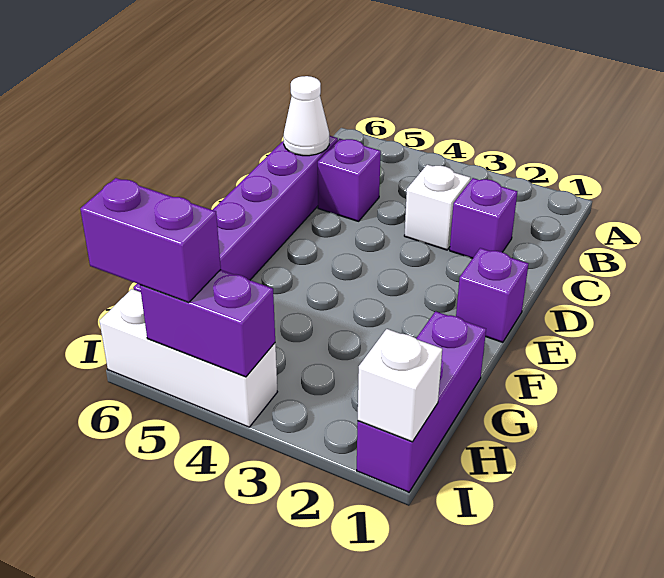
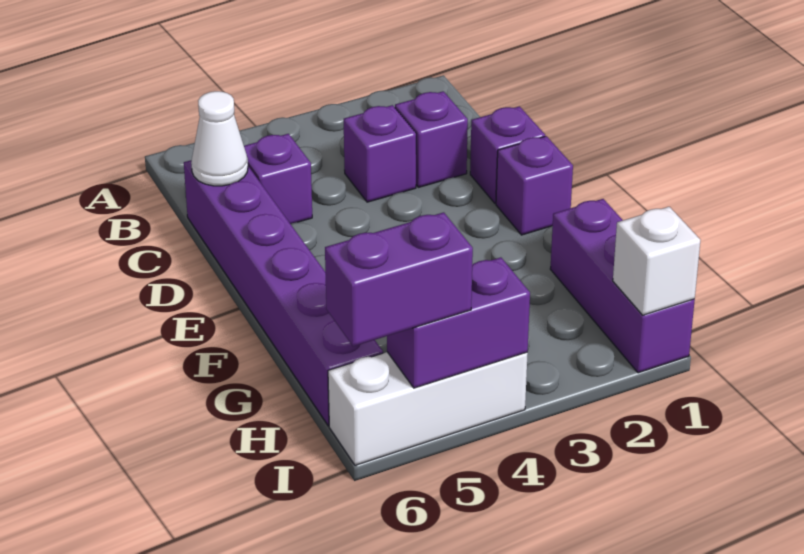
white brick C3 level 1 -> purple brick C3 level 1
none -> purple brick D1 level 1

